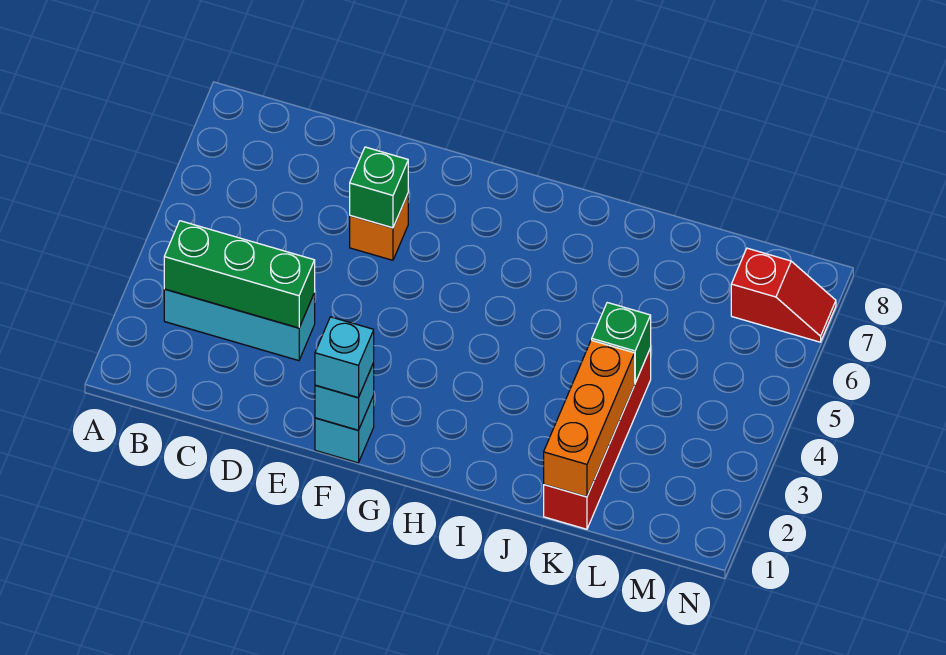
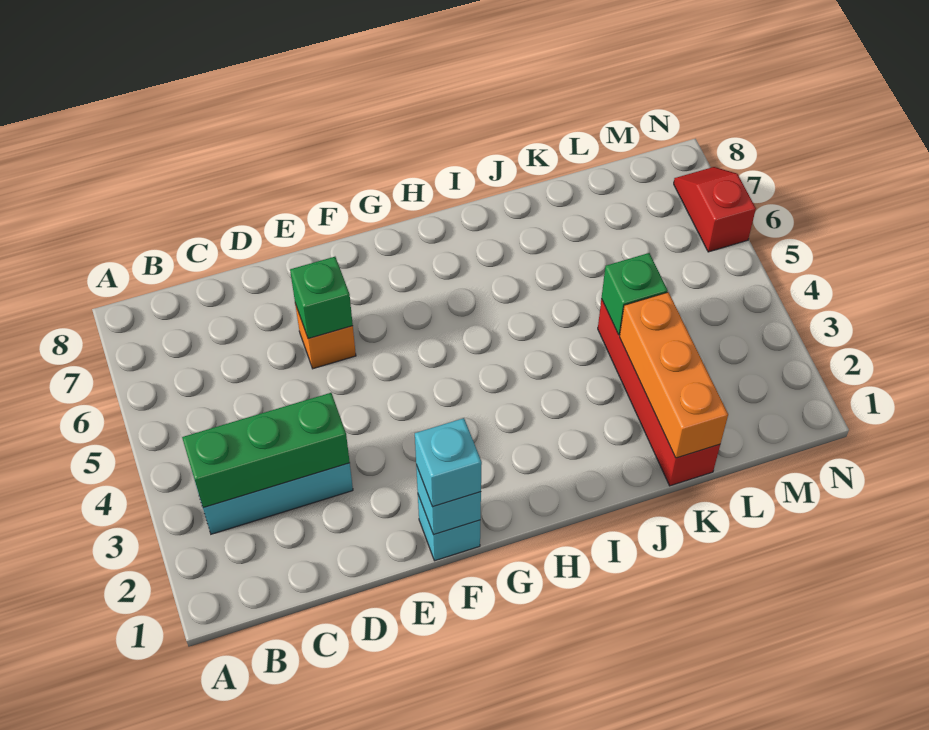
red slope M7:N7 level 1 top M -> red slope N6:N7 level 1 top 6

